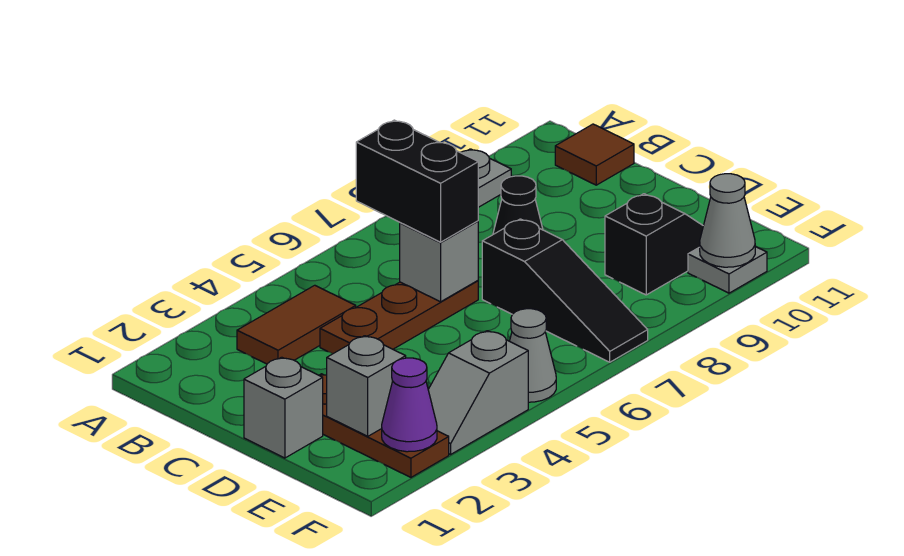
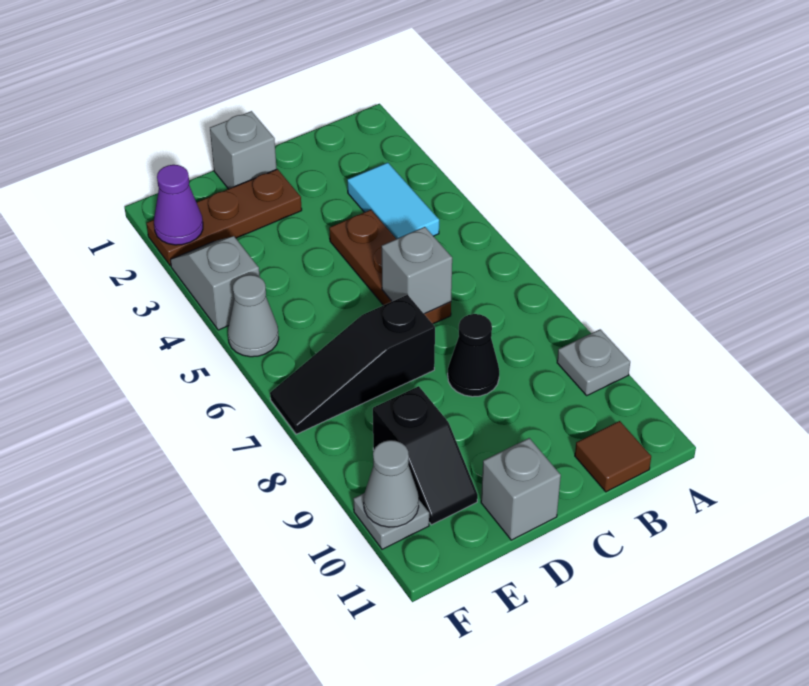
brown tile B3:B4 level 1 -> cyan tile B3:B4 level 1
black brick B6:C6 level 3 -> none
grey brick E2 level 2 -> grey brick D11 level 1

